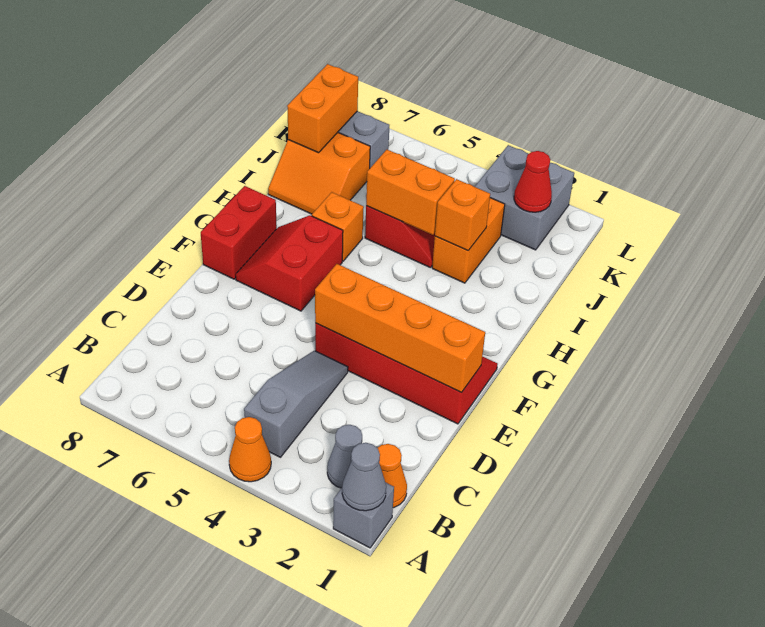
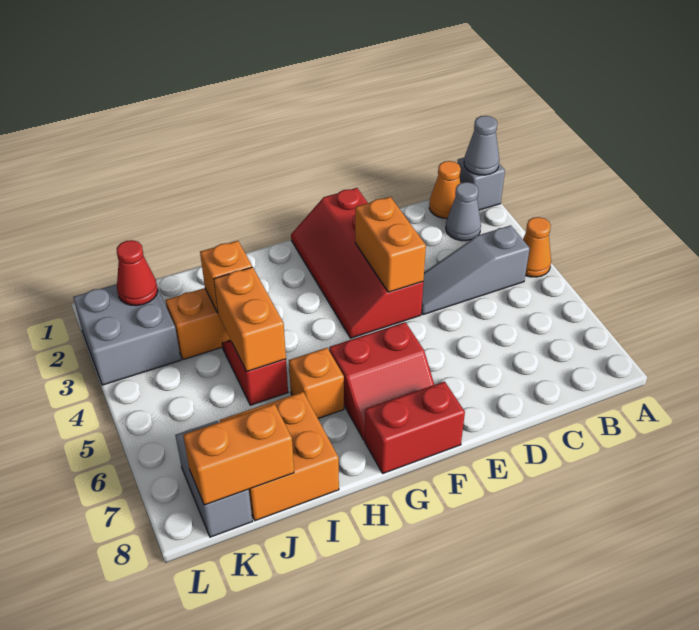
orange brick E1:E4 level 2 -> orange brick E3:E4 level 2
orange slope I7:J8 level 1 top J -> orange brick I7:J8 level 1

